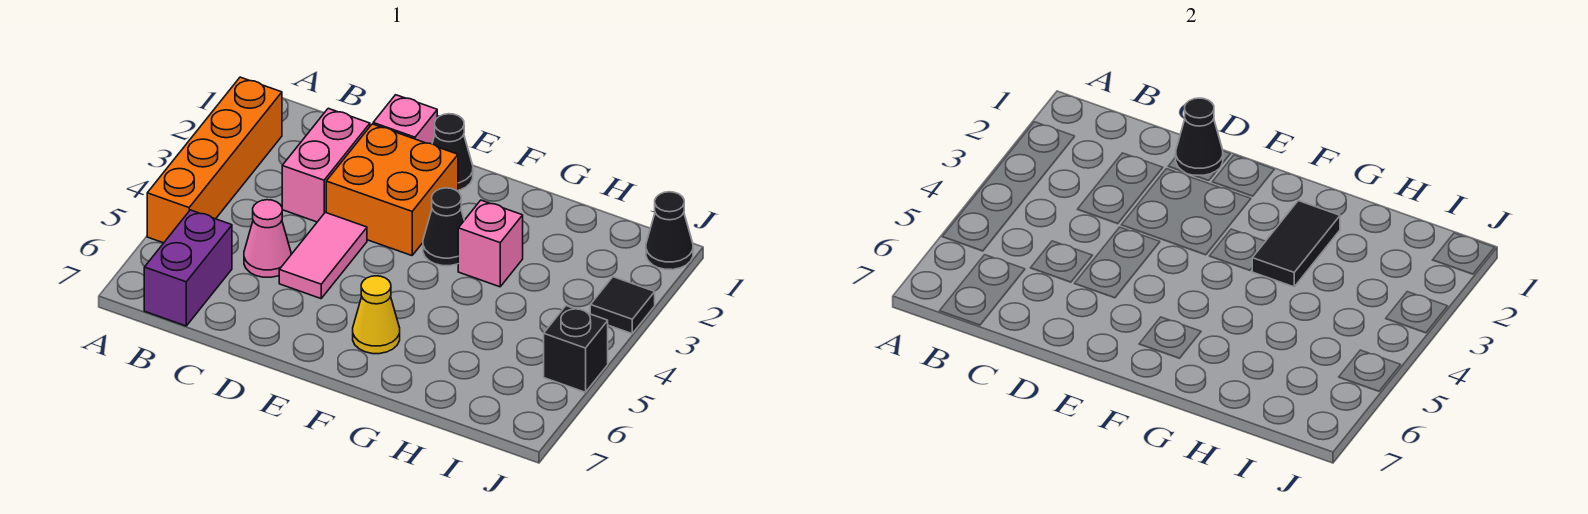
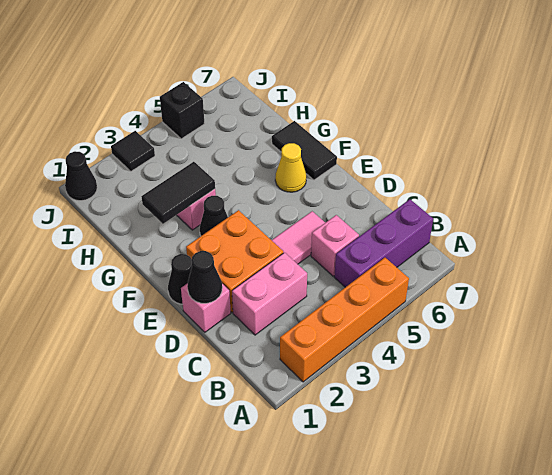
purple brick B6:B7 level 1 -> purple brick B5:B7 level 1
pink cone C5 level 1 -> pink brick C5 level 1
none -> black tile F7:G7 level 1

